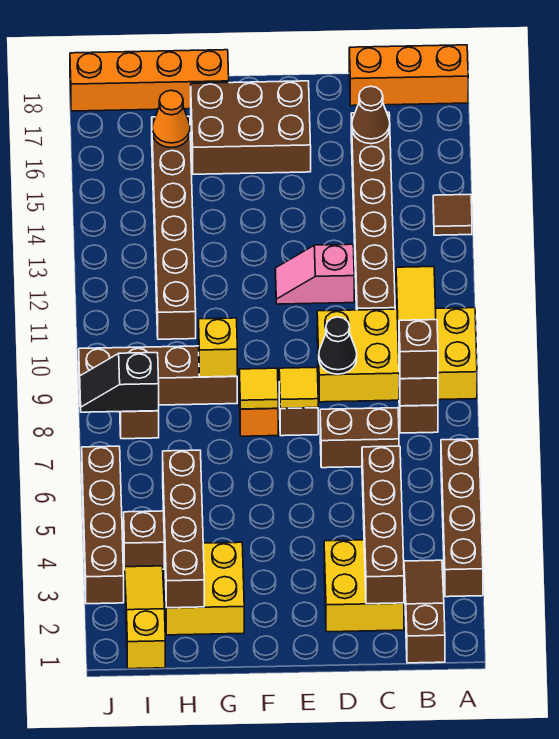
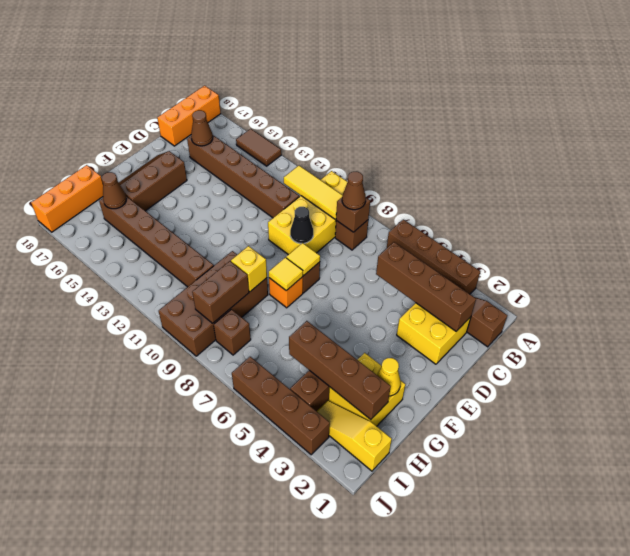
brown tile A14 level 1 -> brown tile A14:A15 level 1
brown brick B8 level 3 -> brown cone B8 level 3
brown brick C7:D7 level 1 -> brown brick H9:I9 level 2
pink slope D12:E12 level 1 top D -> none
brown brick E16:G17 level 1 -> brown slope E16:G17 level 1 top 16
none -> yellow cone G2 level 2
brown brick G9:J9 level 1 -> brown brick G9:J10 level 1
orange brick G18:J18 level 1 -> orange brick H18:J18 level 1
orange cone H16 level 2 -> brown cone H16 level 2
black slope I8:J8 level 2 top I -> none

